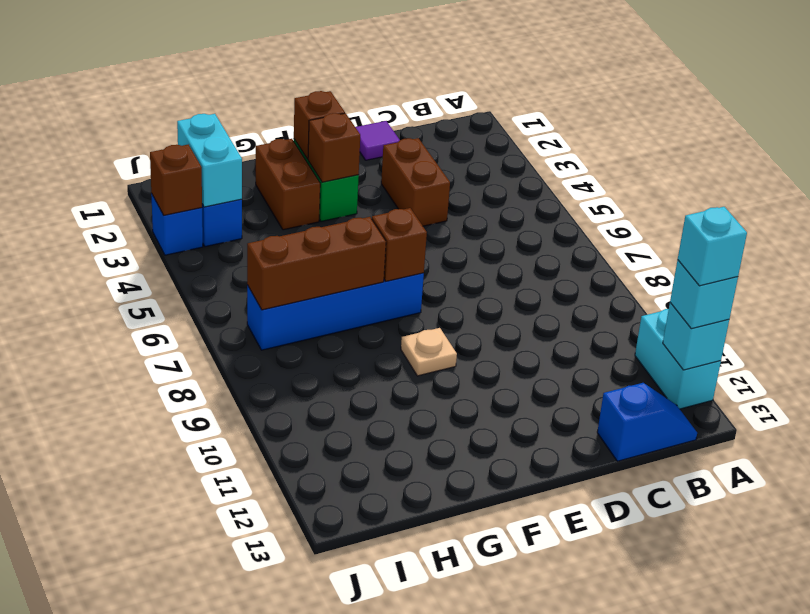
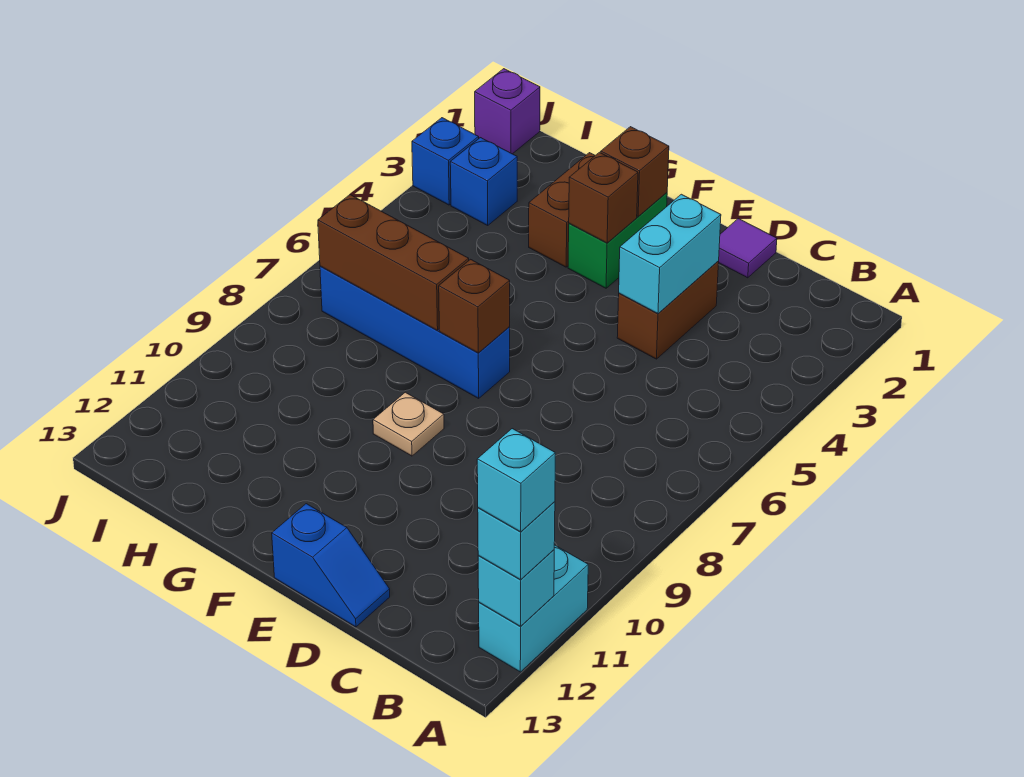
blue slope B13:C13 level 1 top C -> blue slope D13:E13 level 1 top E
cyan brick I2:I3 level 2 -> cyan brick D3:D4 level 2
none -> purple brick J1 level 1
brown brick J3 level 2 -> none

